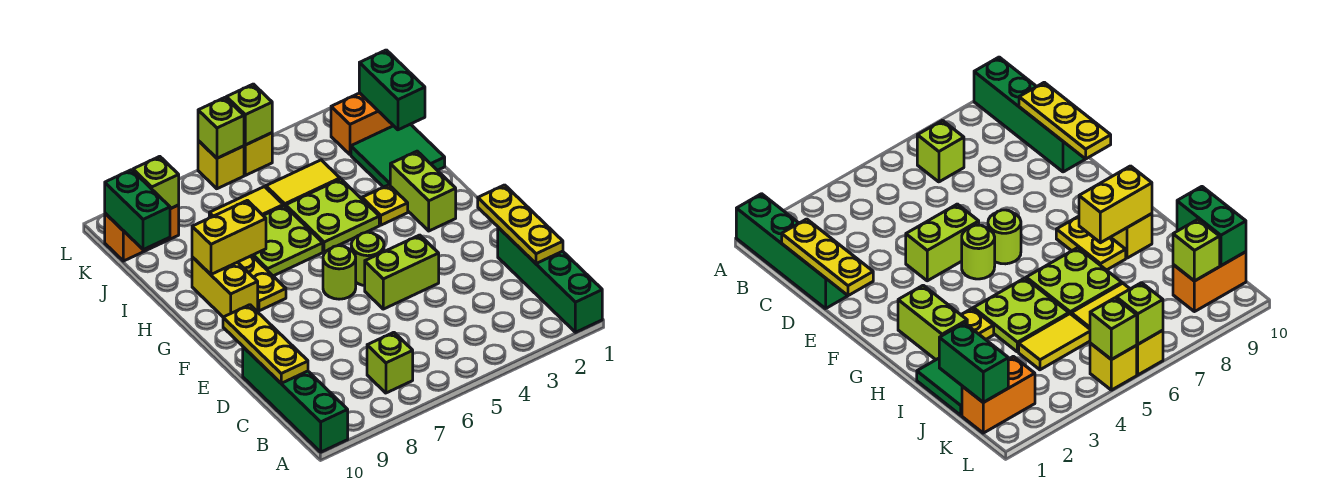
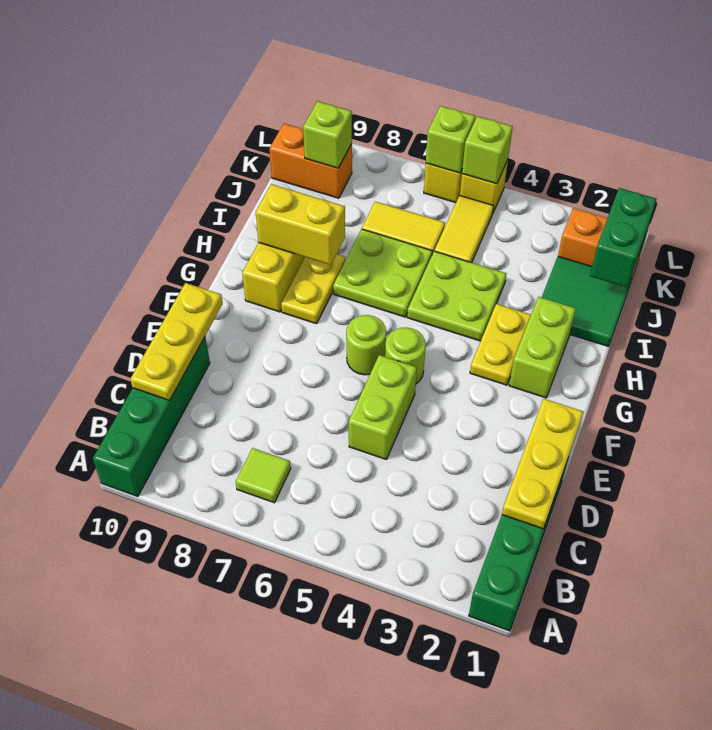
lime brick B7 level 1 -> lime tile B7 level 1
lime brick E4:E5 level 1 -> lime brick D5:E5 level 1
yellow plate H3 level 1 -> yellow plate G3:H3 level 1
yellow tile J4:J5 level 1 -> yellow tile J5:K5 level 1
green brick J10:K10 level 2 -> none

